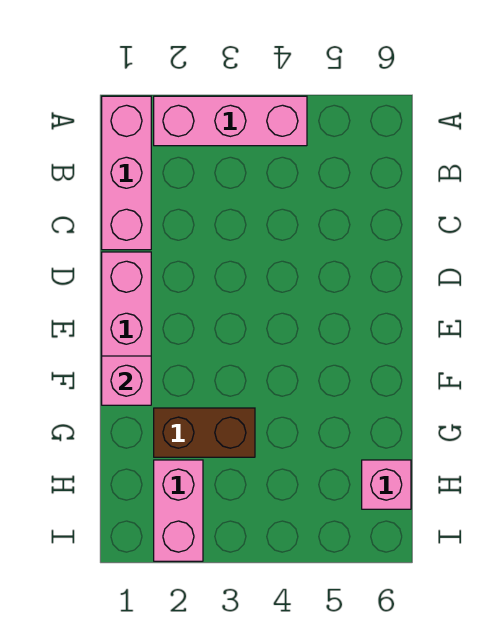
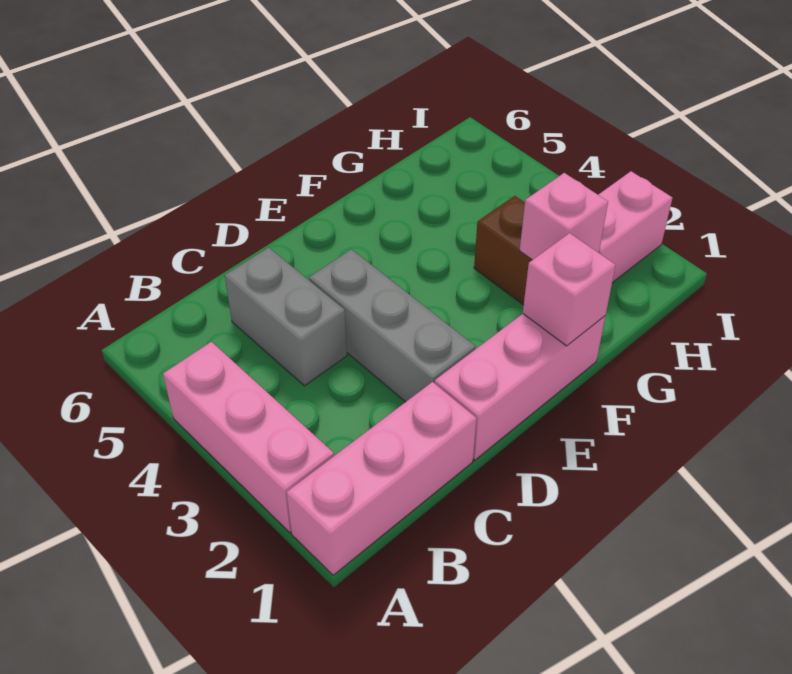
none -> grey brick C4:C5 level 1
none -> grey brick D2:D4 level 1
pink brick H6 level 1 -> pink brick G2 level 2

